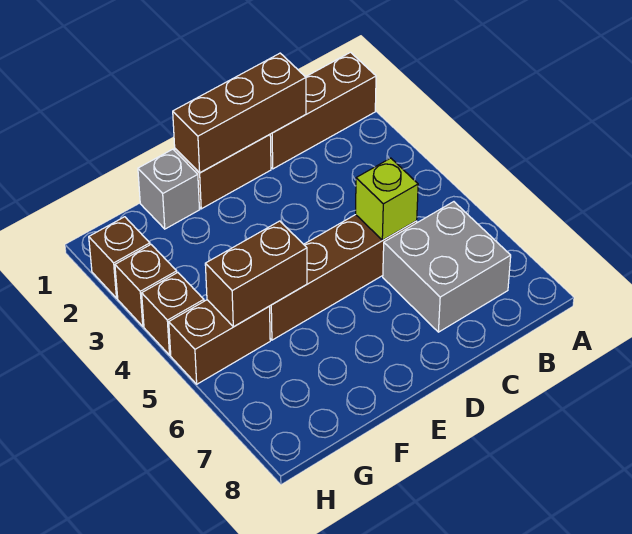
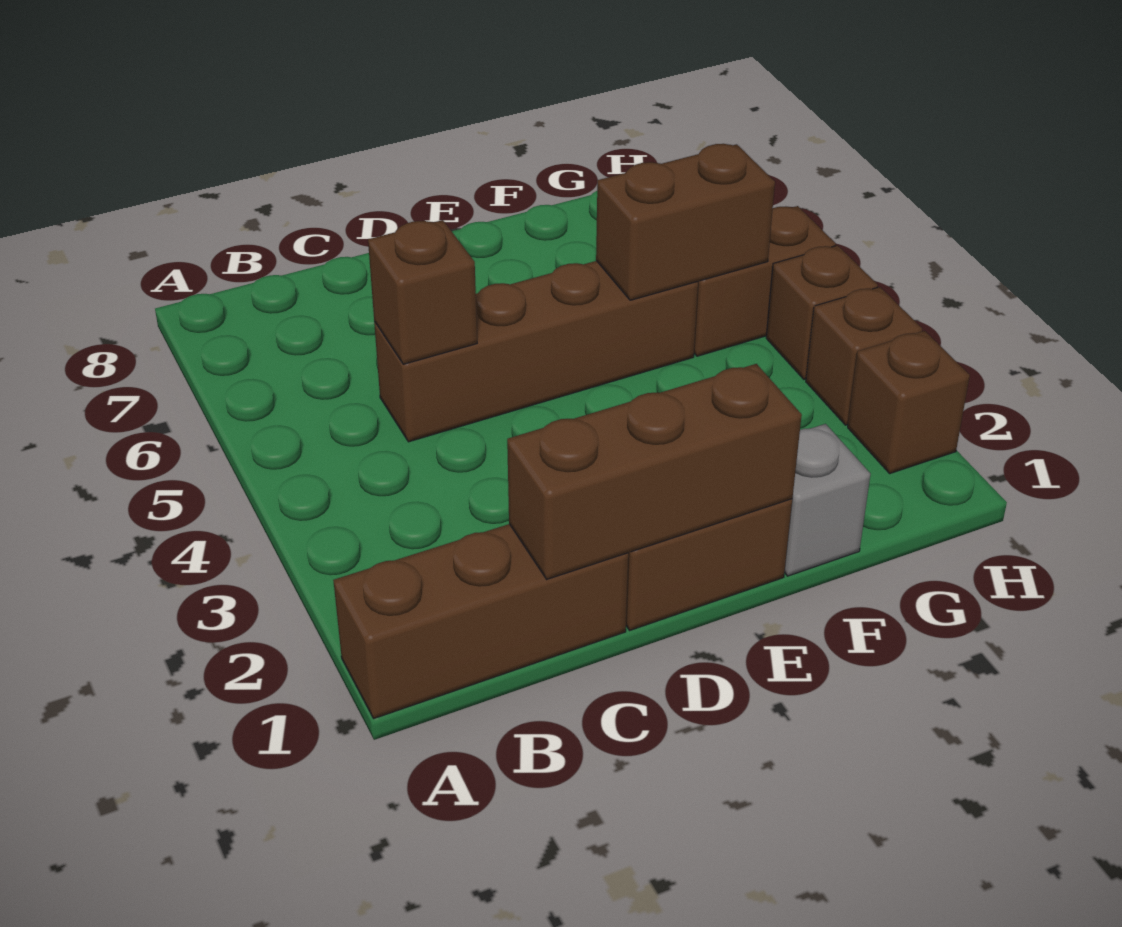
grey brick B6:C7 level 1 -> none
lime brick C5 level 2 -> brown brick C5 level 2

